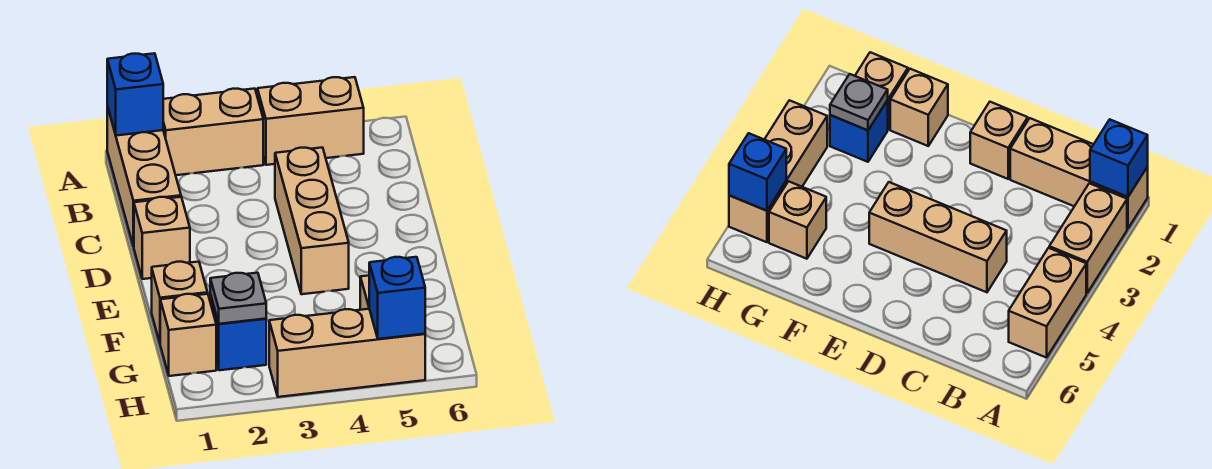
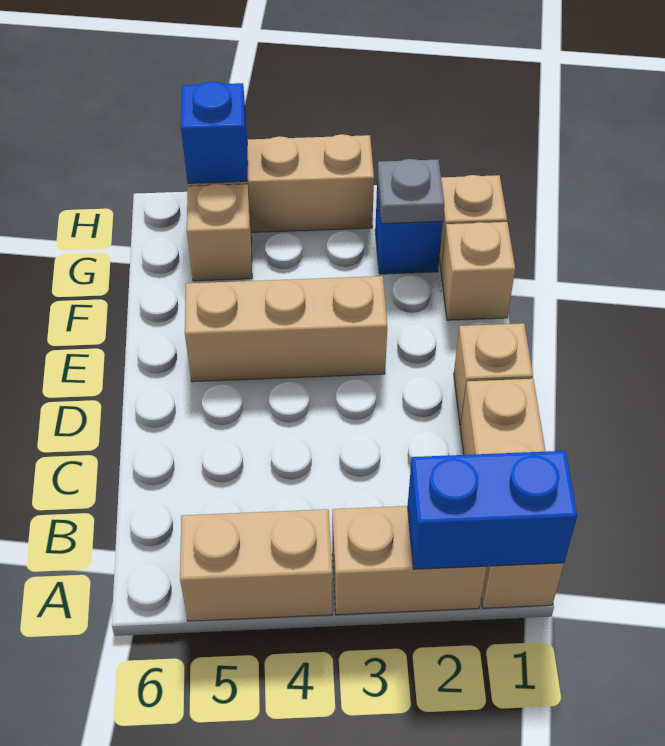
blue brick A1 level 2 -> blue brick A1:A2 level 2
tan brick C4:E4 level 1 -> tan brick E3:E5 level 1

